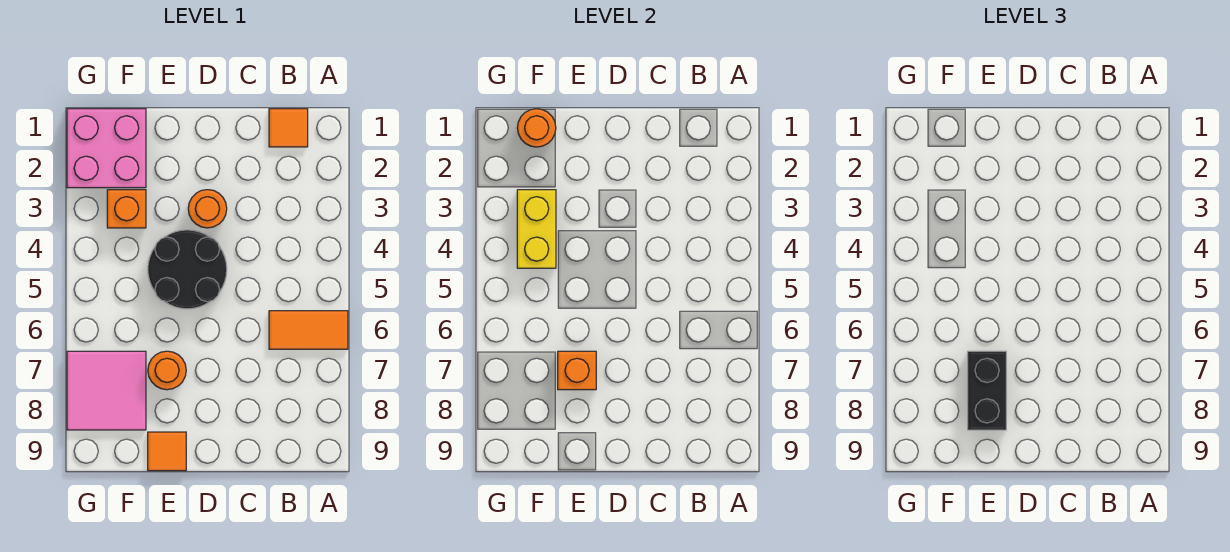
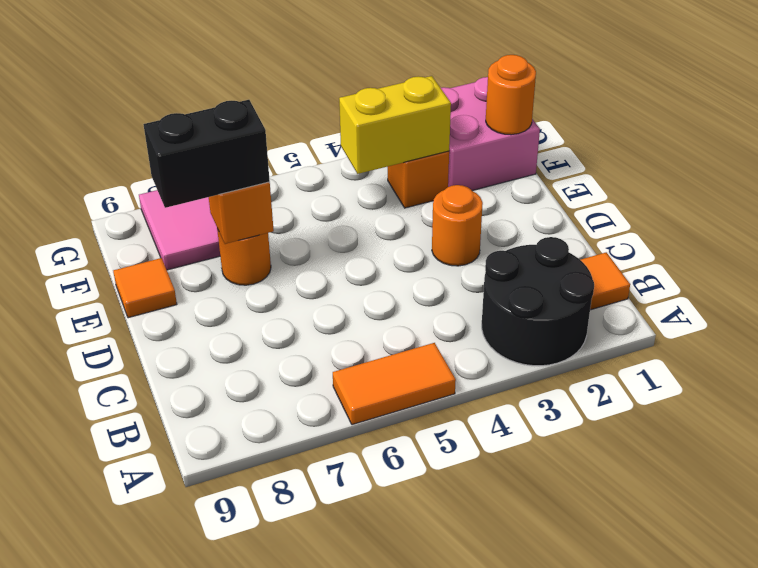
orange tile A6:B6 level 1 -> orange tile A5:A6 level 1
black round brick D4:E5 level 1 -> black round brick A2:B3 level 1

